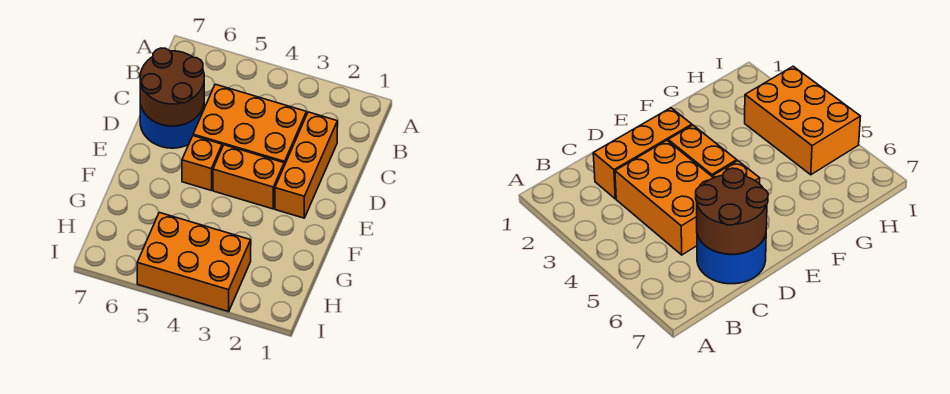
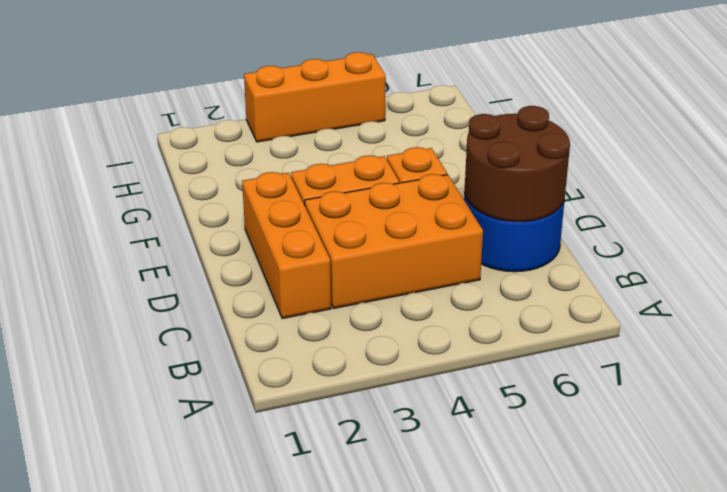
orange brick H3:I5 level 1 -> orange brick I3:I5 level 1

